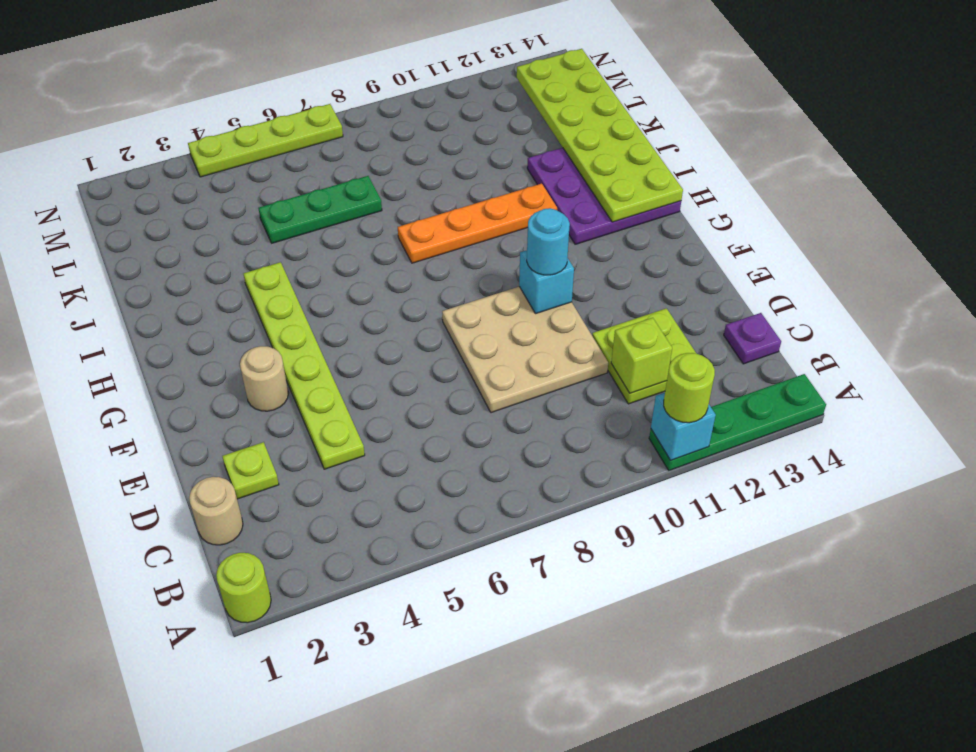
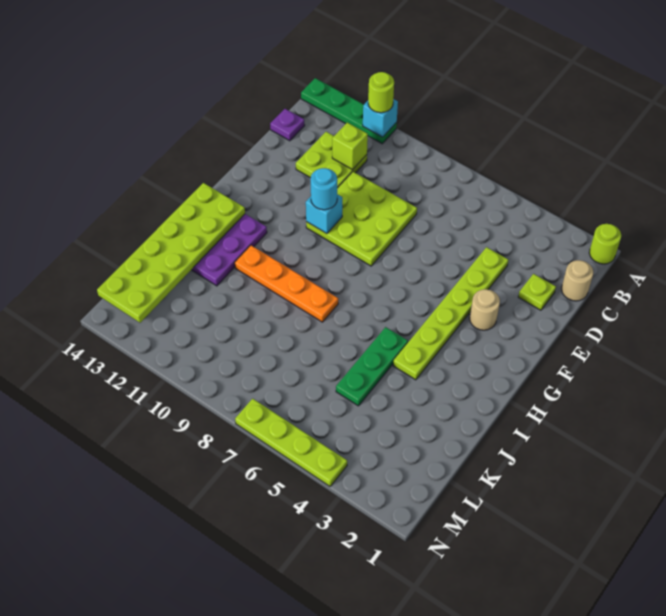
tan plate D8:F10 level 1 -> lime plate D8:F10 level 1
green plate K5:K7 level 1 -> green plate I5:K5 level 1

